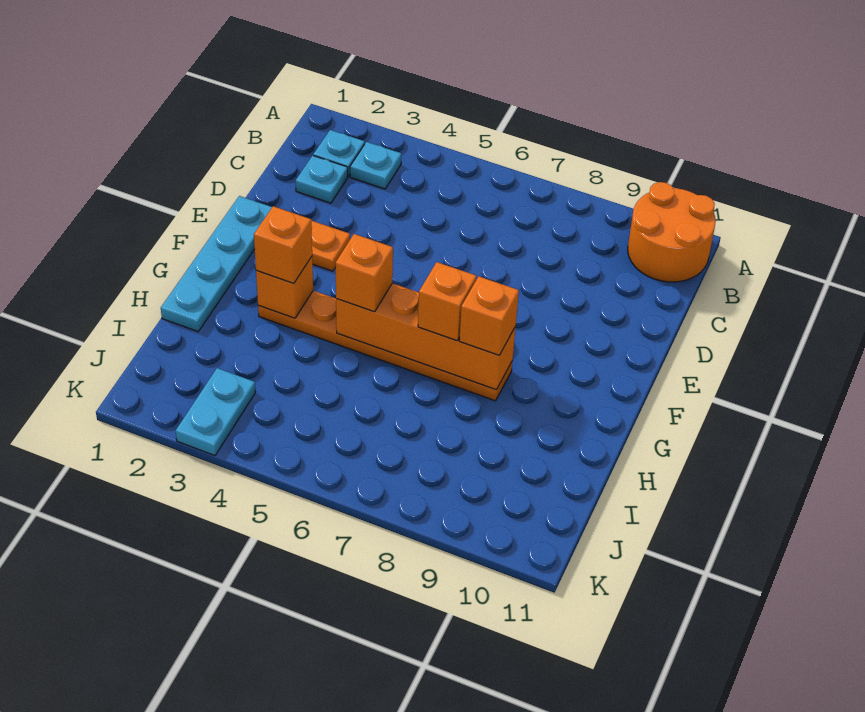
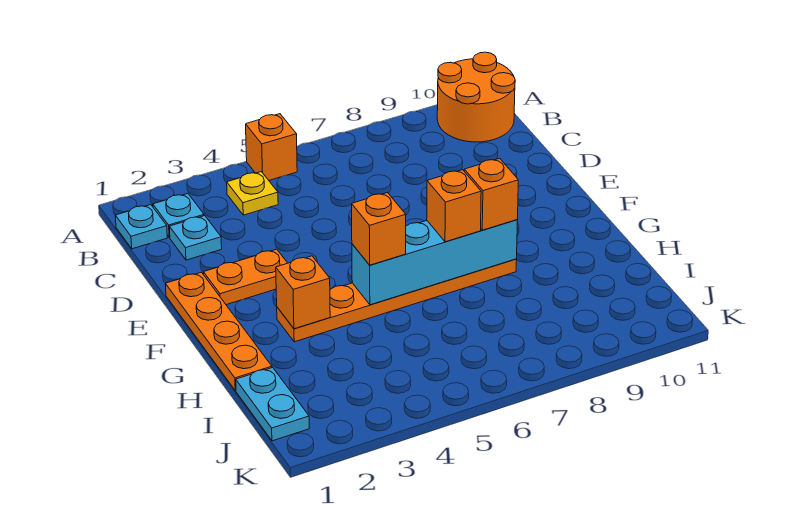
cyan plate B3 level 1 -> cyan plate B1 level 1
none -> yellow plate B4 level 1
cyan plate E1:H1 level 1 -> orange plate E1:H1 level 1
orange brick G3 level 3 -> orange brick A5 level 1
orange brick G5:G8 level 2 -> cyan brick G5:G8 level 2
cyan plate J3:K3 level 1 -> cyan plate I1:J1 level 1

